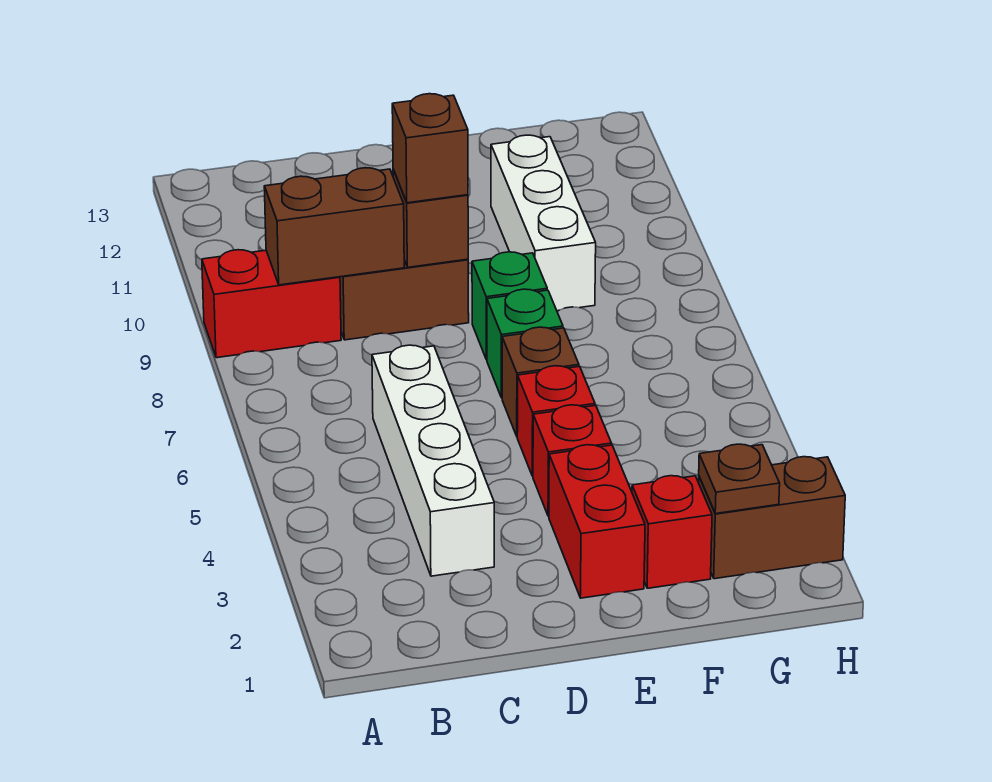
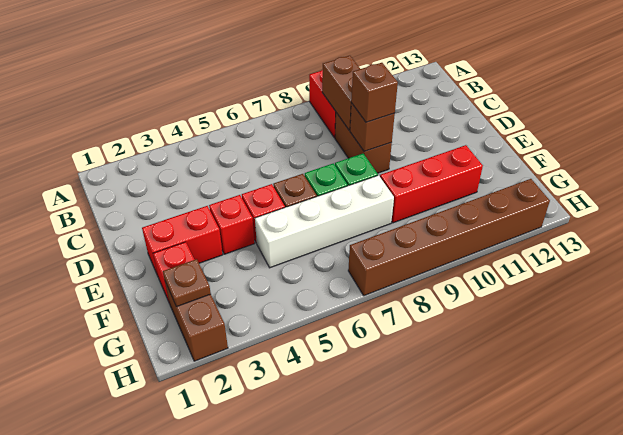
white brick C3:C6 level 1 -> white brick F5:F8 level 1
white brick F9:F11 level 1 -> red brick F9:F11 level 1
none -> brown brick H7:H12 level 1

